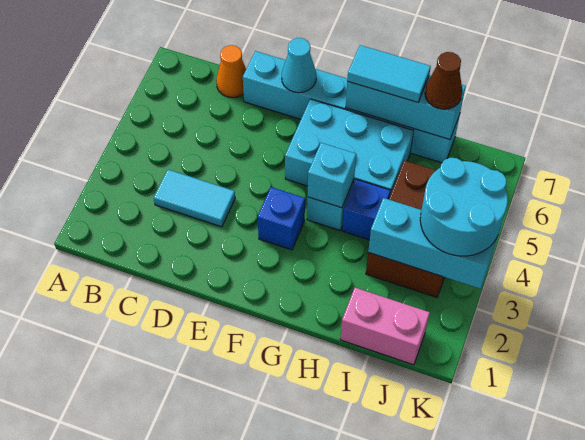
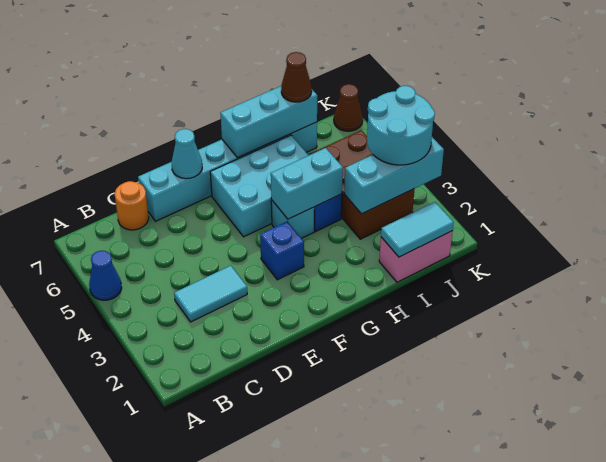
none -> blue cone A5 level 1
orange cone C7 level 1 -> orange round brick C7 level 1
cyan brick G4 level 2 -> cyan brick G4:H4 level 2
cyan tile G7:H7 level 3 -> cyan tile I1:J1 level 2
none -> brown cone K7 level 1

